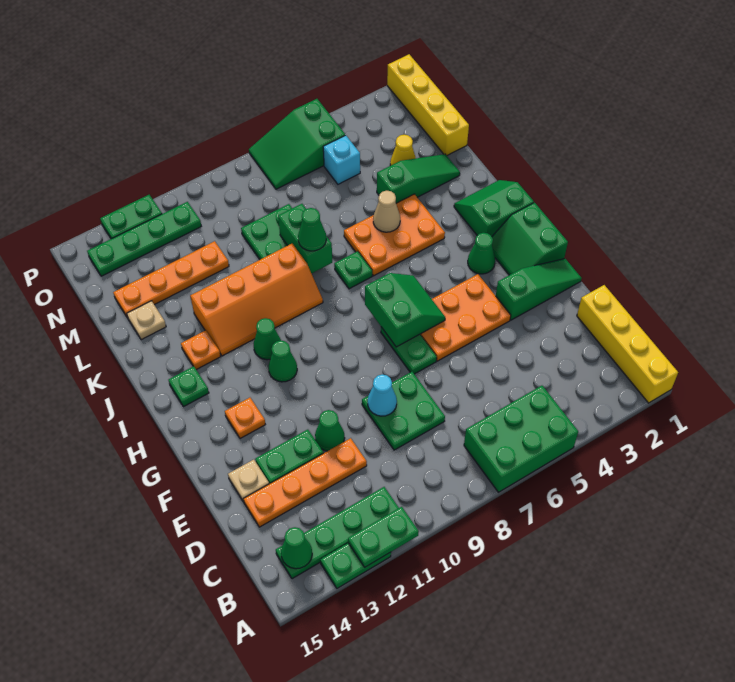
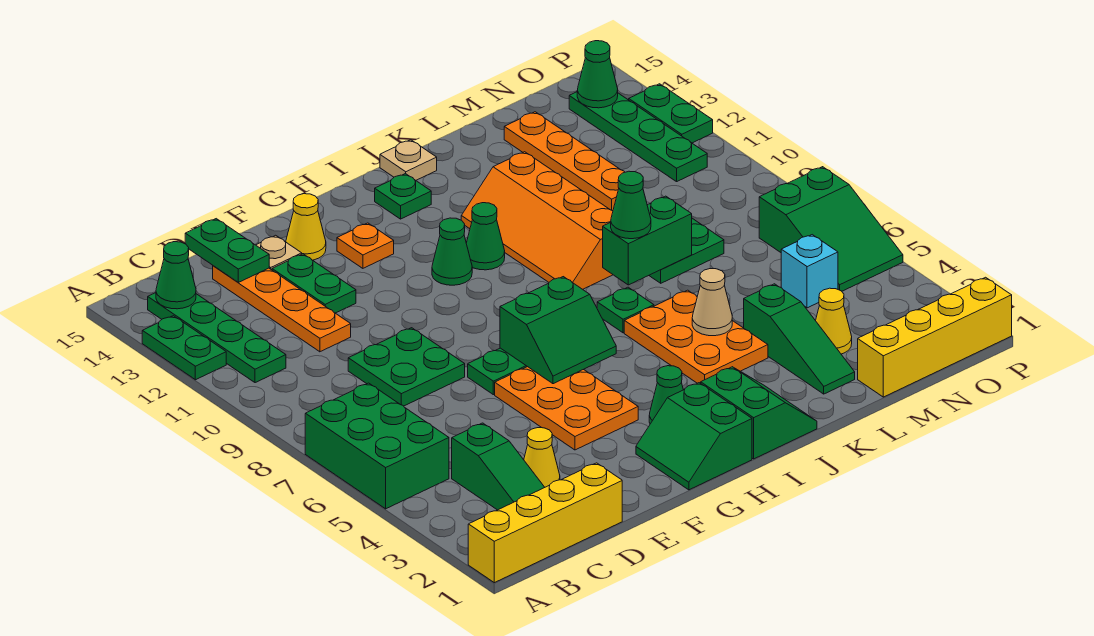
green plate A11:A12 level 2 -> green plate D14:D15 level 2
none -> yellow cone D3 level 1
cyan cone E9 level 2 -> none
green cone E11 level 1 -> green cone O14 level 2
green slope F1:F3 level 1 top 3 -> green slope C2:C4 level 1 top 4
none -> yellow cone F14 level 1
green slope G1:H2 level 1 top 1 -> green slope G1:H2 level 1 top H
orange plate J13 level 1 -> none
tan plate L14 level 1 -> tan plate J15 level 1
green slope O5:P7 level 1 top 5 -> green slope O5:P7 level 1 top 7

